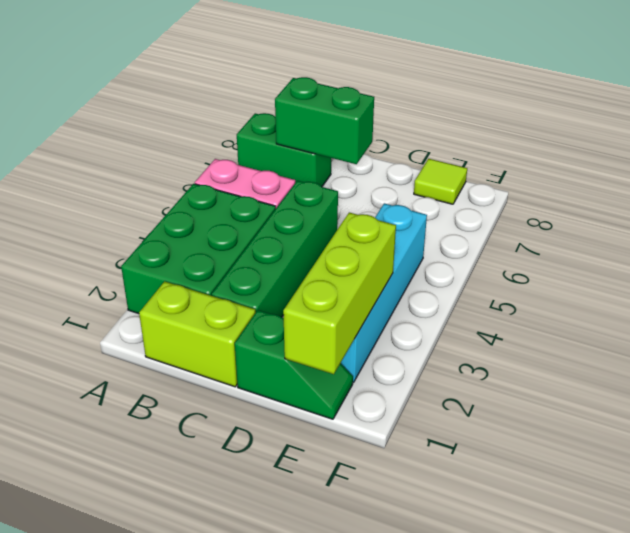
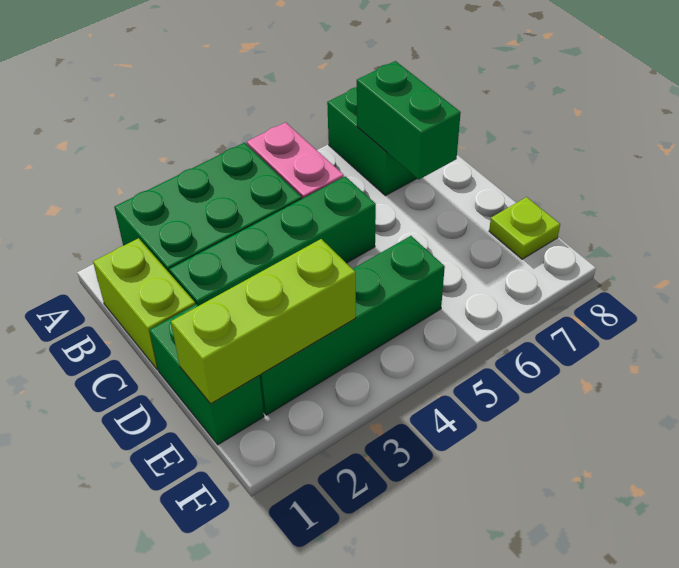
green slope D1:E1 level 1 top D -> green brick D1:E1 level 1
cyan brick E2:E5 level 1 -> green brick E2:E5 level 1
lime tile E8 level 1 -> lime plate E8 level 1

